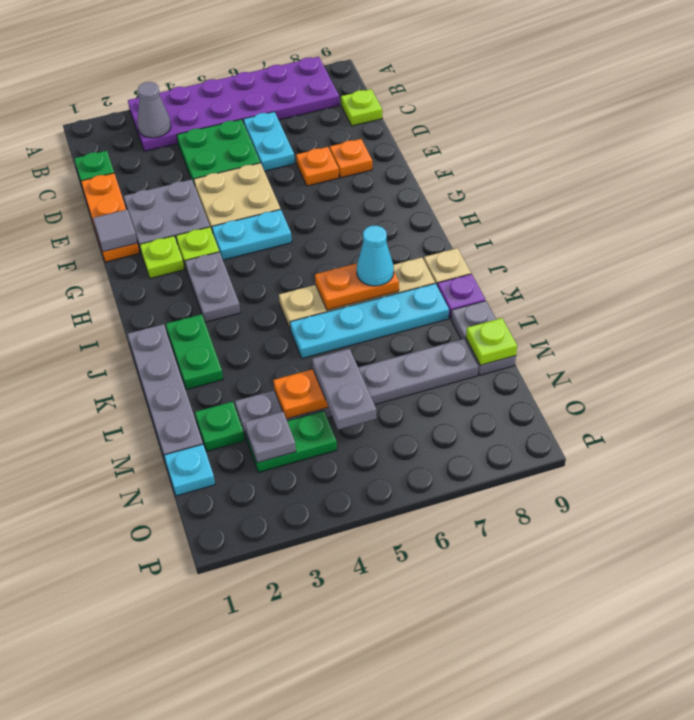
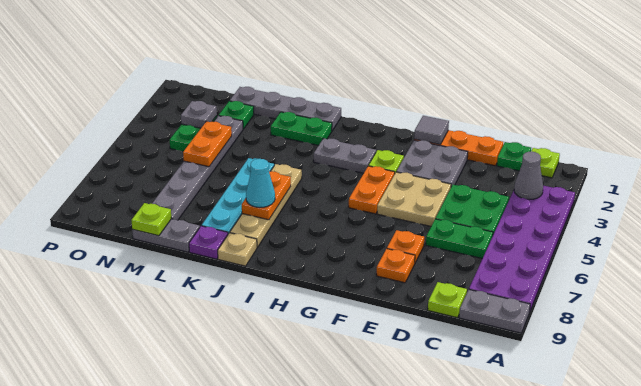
cyan plate C6:D6 level 1 -> green plate C6:D6 level 1
lime plate G2 level 1 -> lime plate B1 level 1
cyan plate G4:G5 level 1 -> orange plate G4:G5 level 1
grey plate M5:N5 level 3 -> grey plate A9:B9 level 1
cyan plate N1 level 1 -> none

